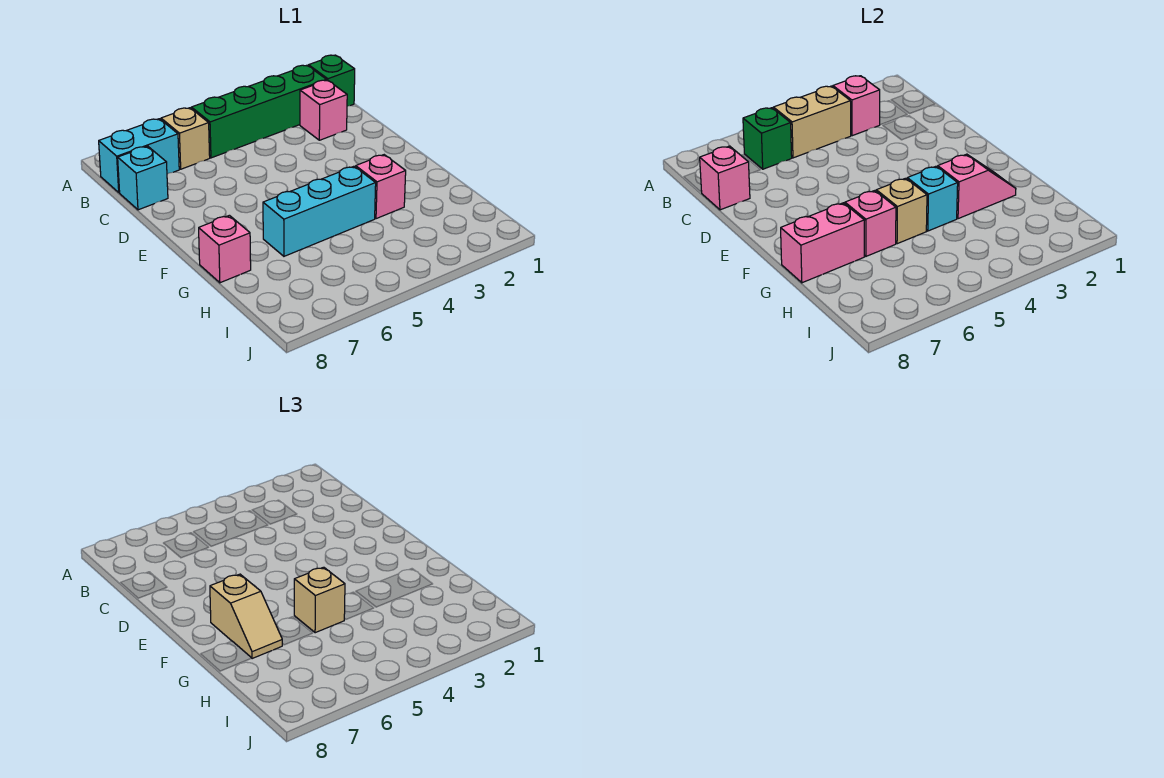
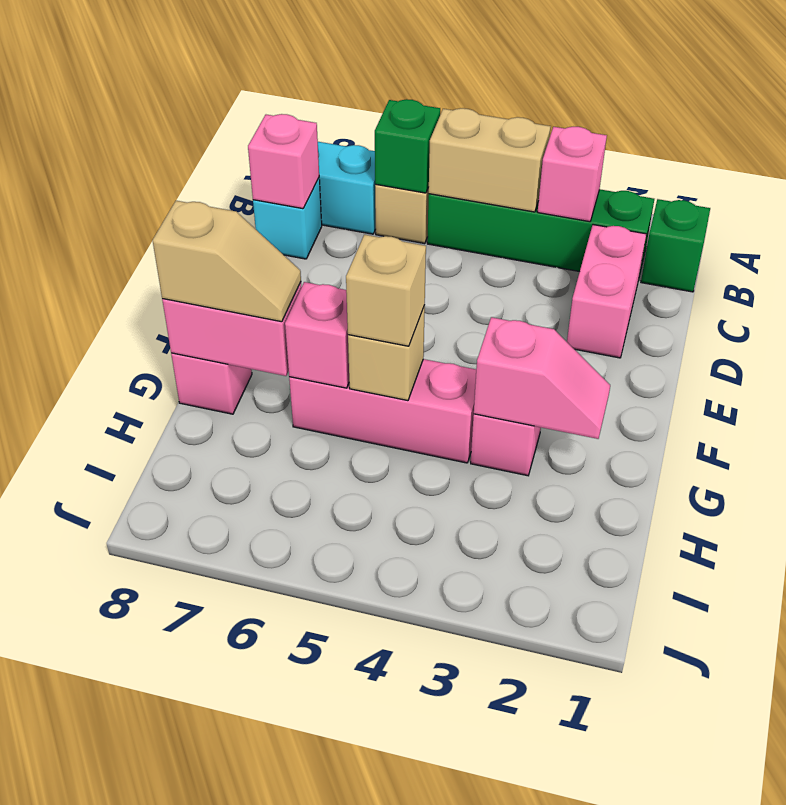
pink brick C2 level 1 -> pink brick C2:D2 level 1
tan slope F7:G7 level 3 top F -> tan slope G7:G8 level 3 top 8
cyan brick G4:G6 level 1 -> pink brick G4:G6 level 1
cyan brick G4 level 2 -> none

